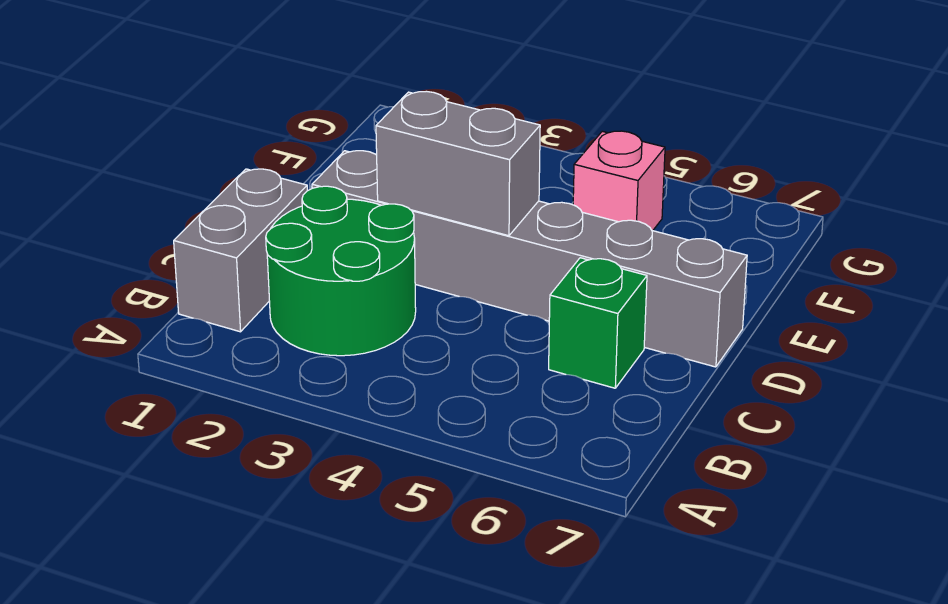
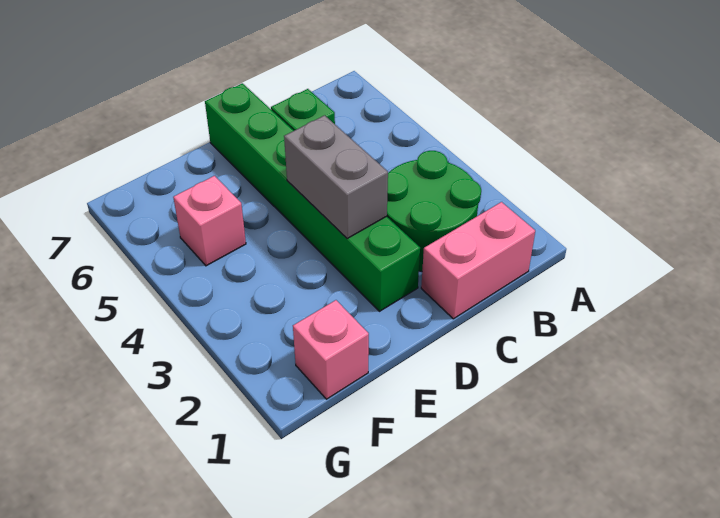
grey brick B1:C1 level 1 -> pink brick B1:C1 level 1
grey brick D2:D7 level 1 -> green brick D2:D7 level 1
none -> pink brick F1 level 1

